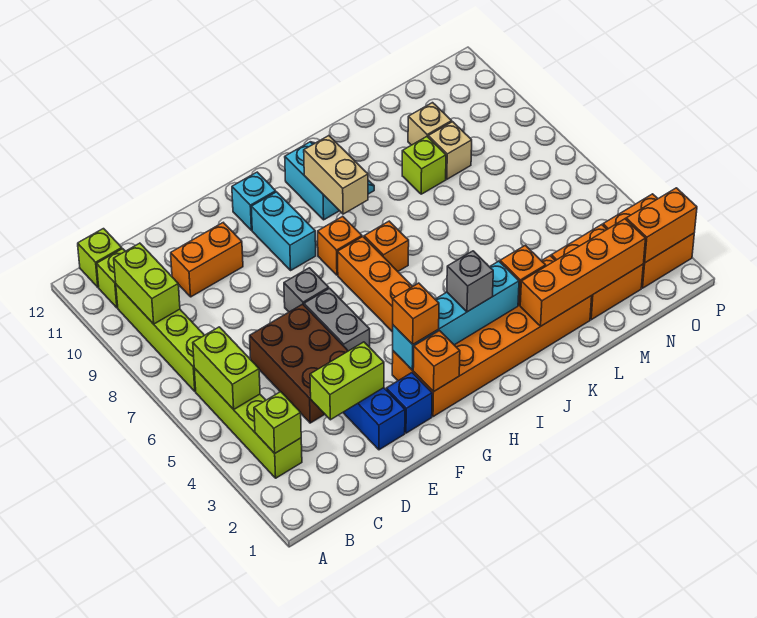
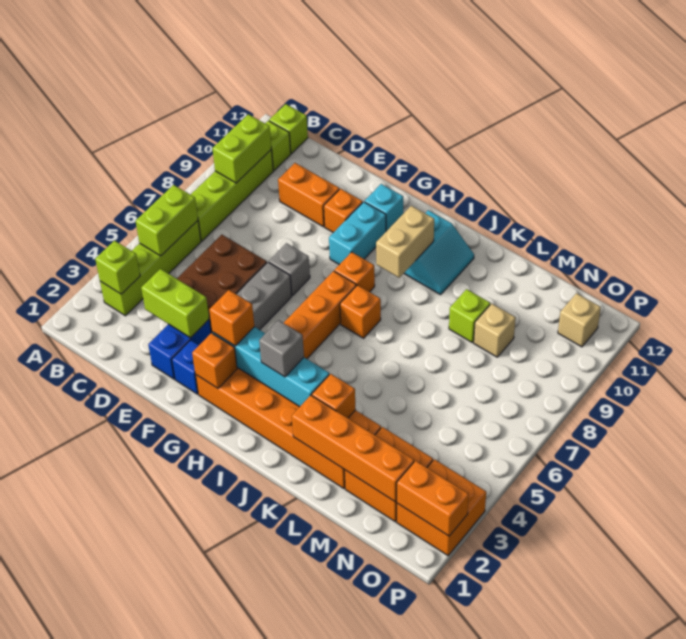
none -> orange brick F10 level 1
tan brick M10 level 1 -> tan brick O11 level 1

